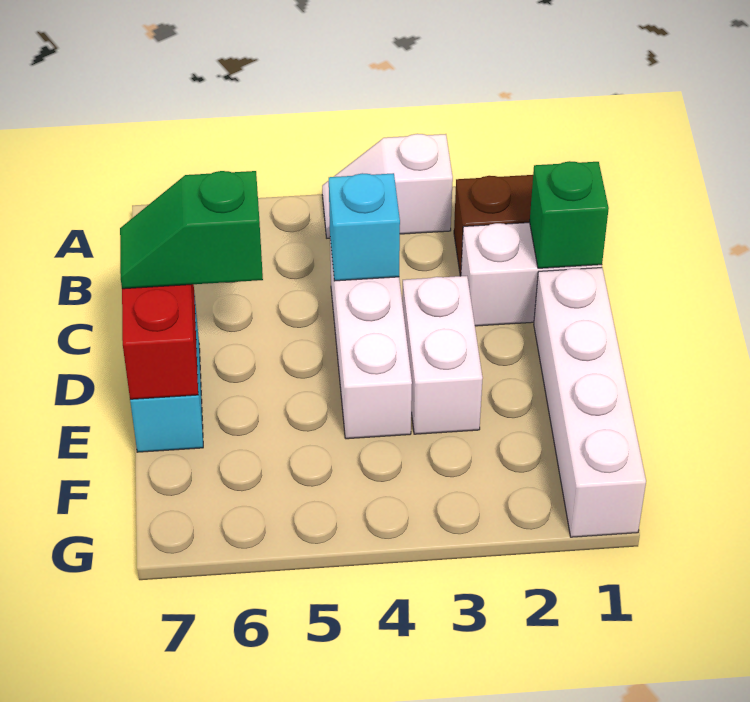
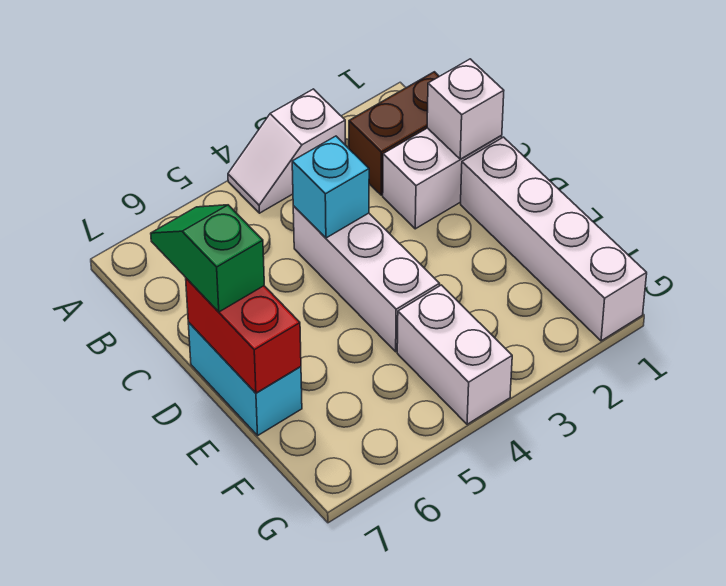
green brick C1 level 2 -> white brick C1 level 2
white brick D3:E3 level 1 -> white brick F4:G4 level 1
green slope D6:D7 level 3 top 6 -> green slope C7:D7 level 3 top D

